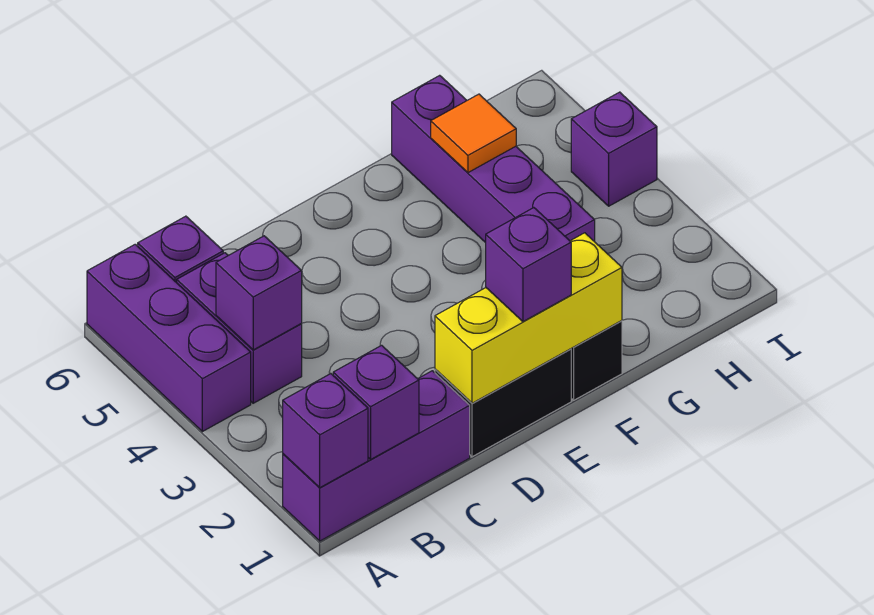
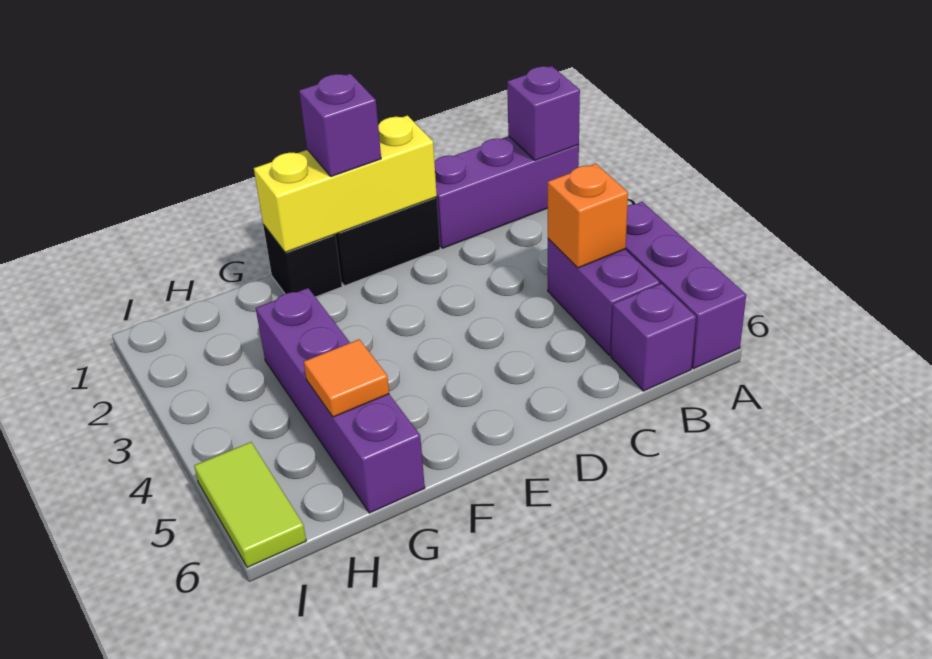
purple brick B1 level 2 -> none
purple brick B4 level 2 -> orange brick B4 level 2
purple brick I4 level 1 -> none
none -> lime tile I5:I6 level 1

